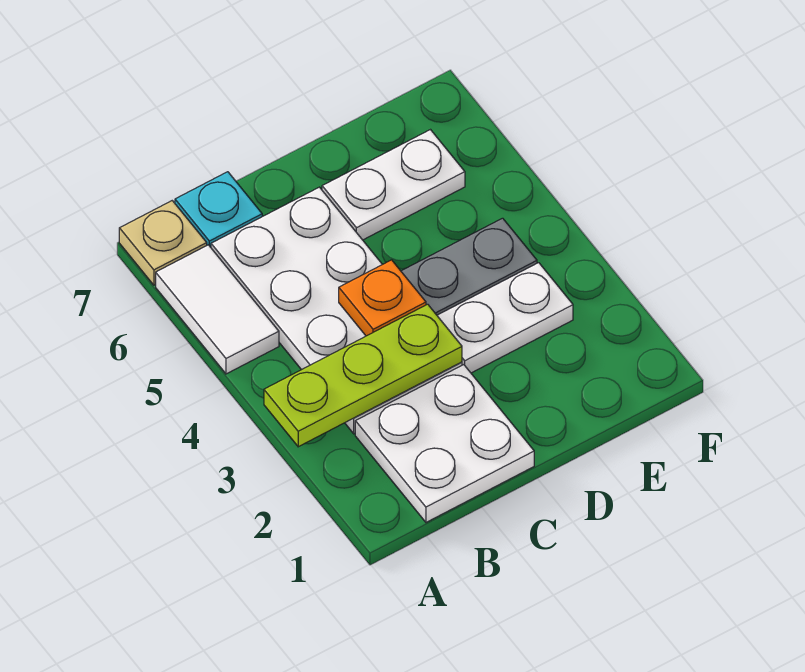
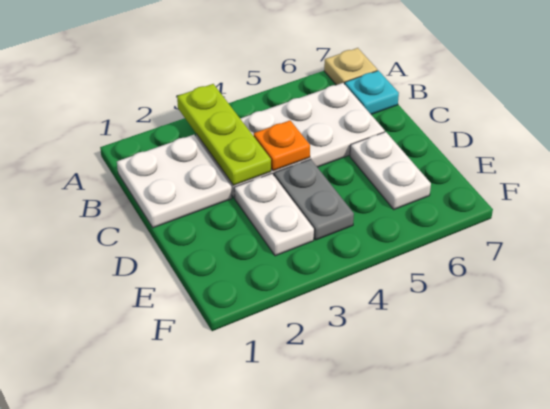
white tile A5:A6 level 1 -> none

